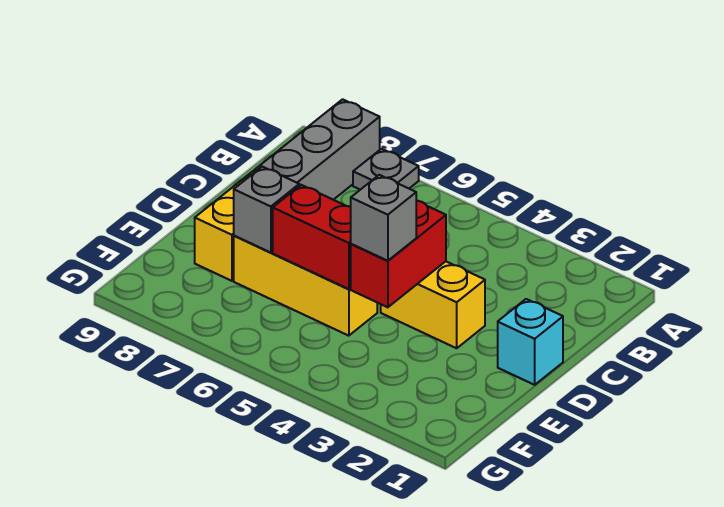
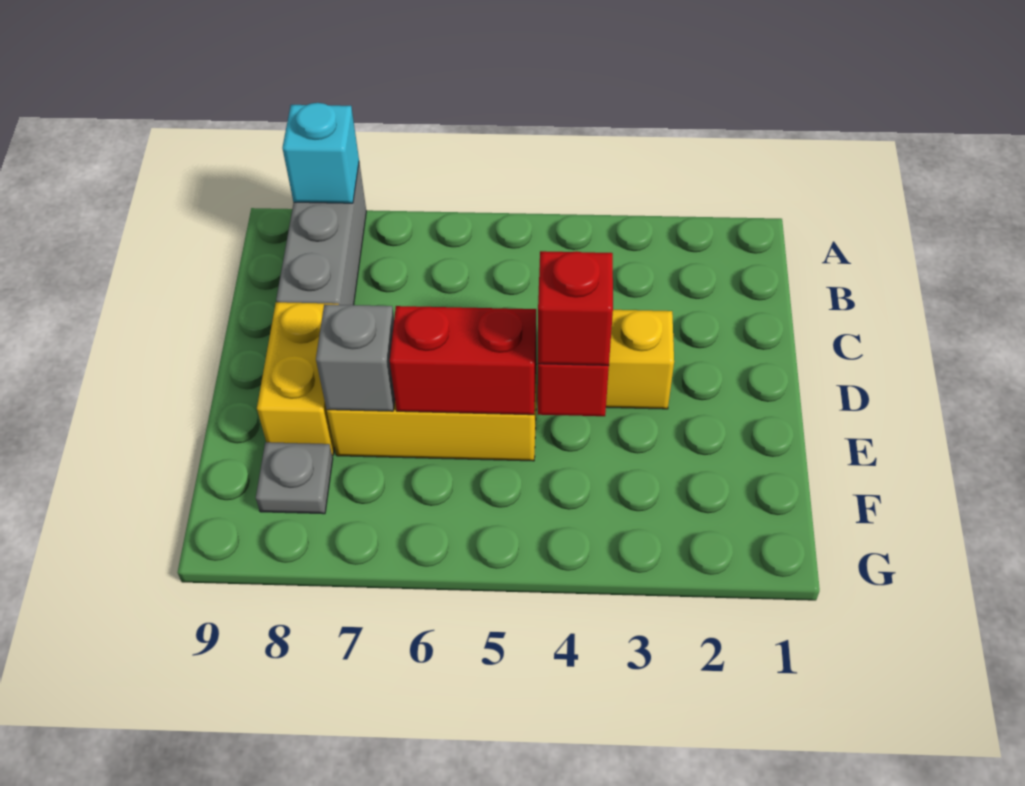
grey plate A7 level 1 -> grey plate F8 level 1
cyan brick D1 level 1 -> cyan brick A8 level 2
grey brick E4 level 3 -> red brick E4 level 3

